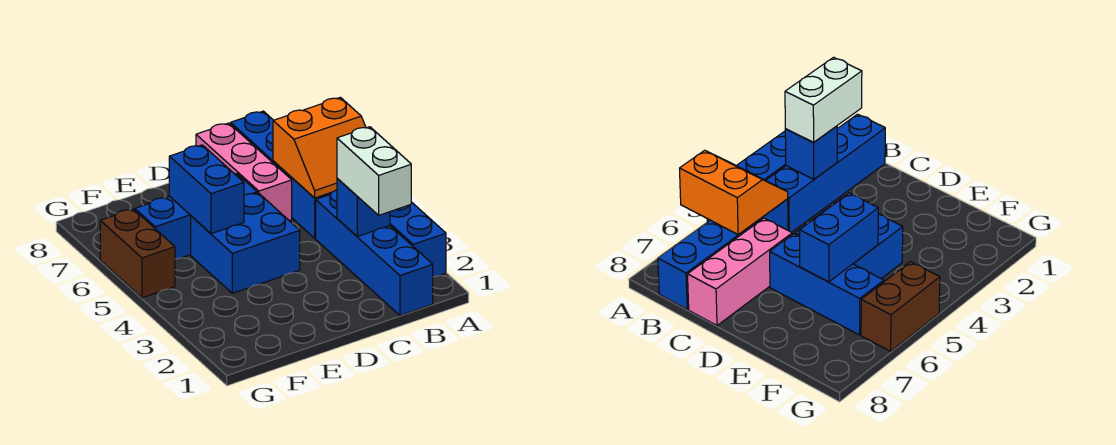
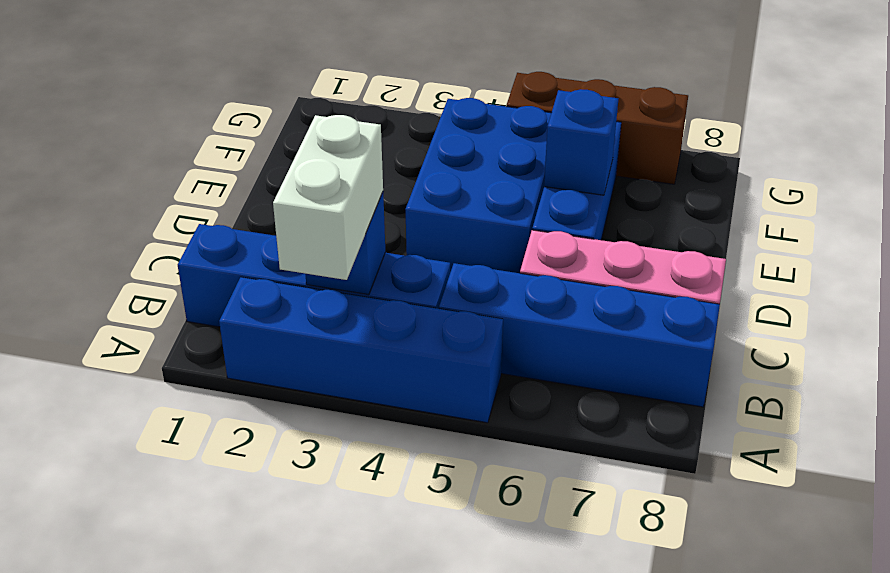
orange slope A5:B6 level 2 top 6 -> none
white brick B2:B3 level 3 -> white brick A3:B3 level 3
blue brick D4:E5 level 1 -> blue brick D4:F5 level 1
blue brick E5:E6 level 2 -> blue brick E6 level 2
brown brick G5:G6 level 1 -> brown brick G5:G7 level 1

